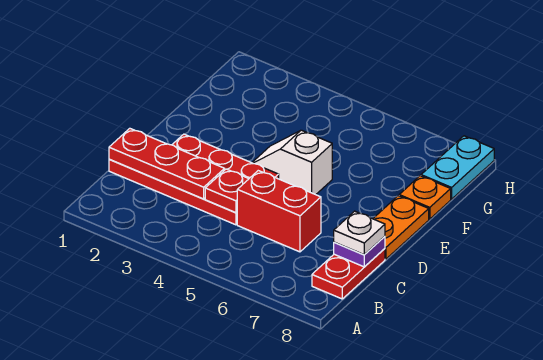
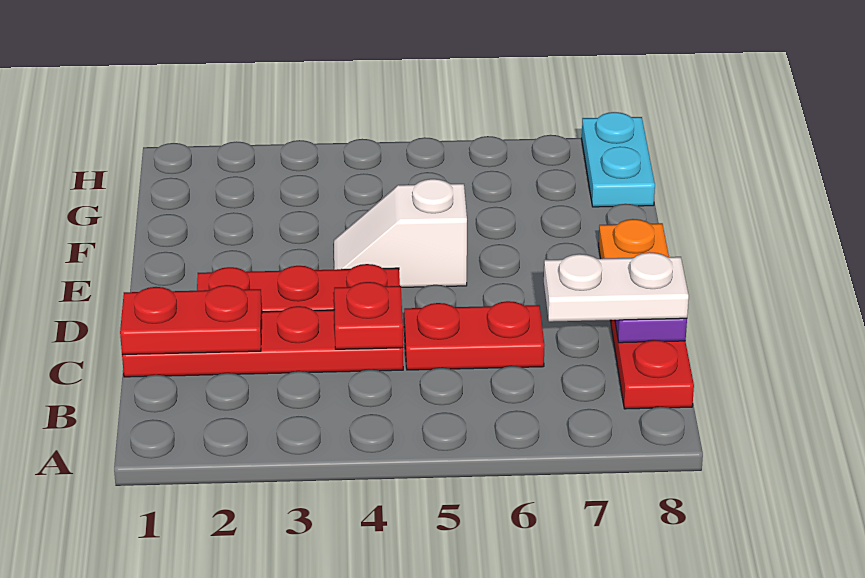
red plate C1:C3 level 2 -> red plate C1:C2 level 2
red brick C5:C6 level 1 -> red plate C5:C6 level 1
white plate C8 level 3 -> white plate C7:C8 level 3
orange plate F8 level 1 -> none

